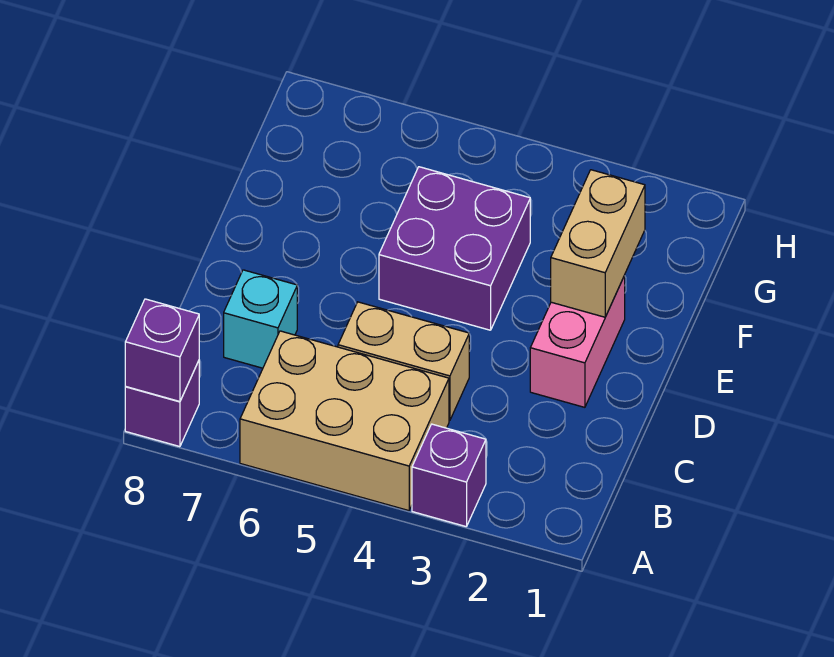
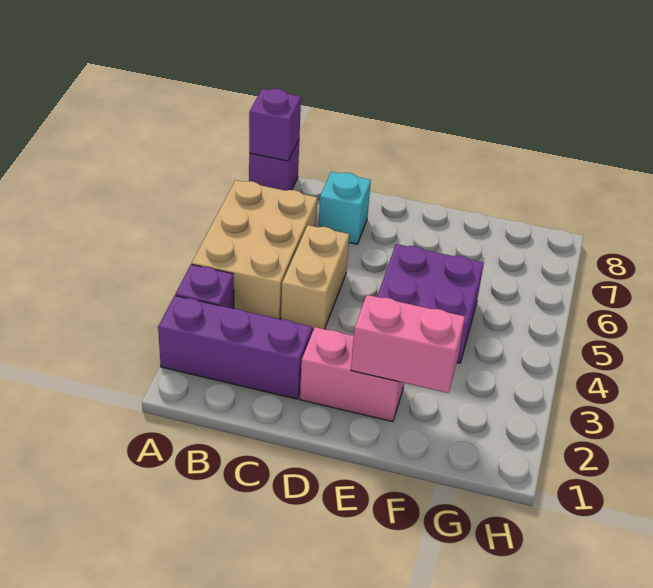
none -> purple brick A2:C2 level 1
tan brick E2:F2 level 2 -> pink brick E2:F2 level 2

